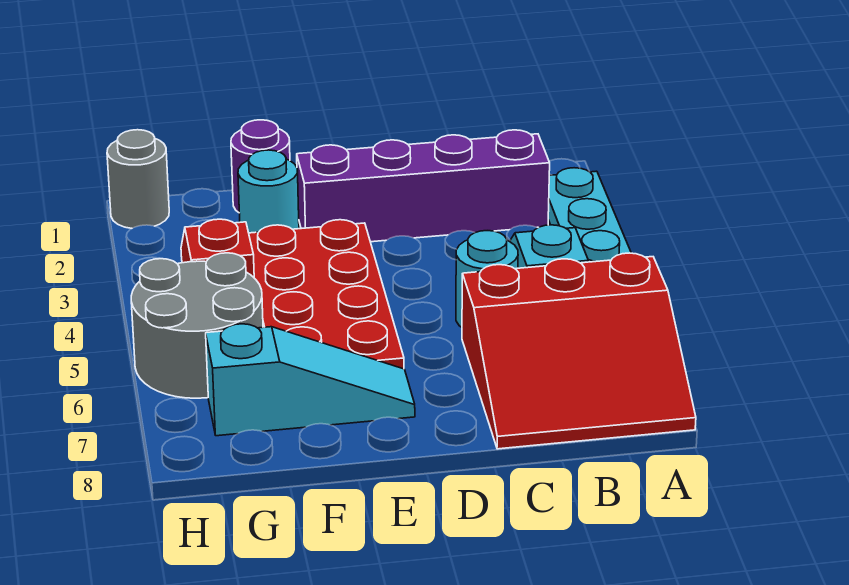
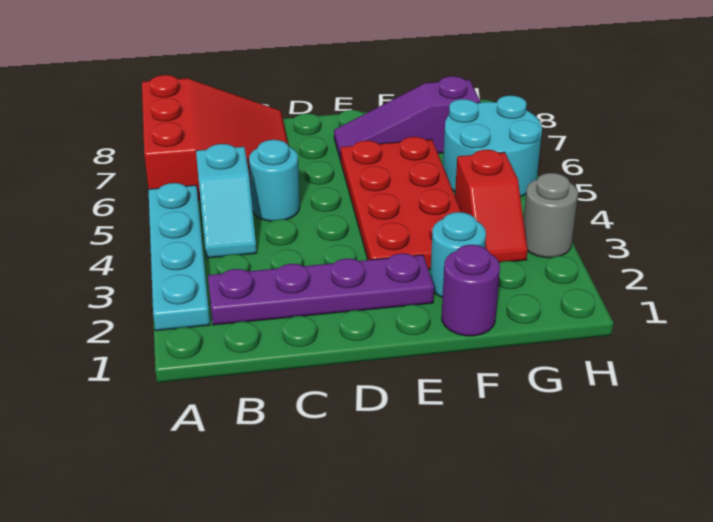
red slope A6:C8 level 1 top 6 -> red slope A6:C8 level 1 top A
purple brick B2:E2 level 1 -> purple plate B2:E2 level 1
cyan slope E7:G7 level 1 top G -> purple slope E7:G7 level 1 top G
grey round brick G5:H6 level 1 -> cyan round brick G5:H6 level 1
grey round brick H1 level 1 -> grey round brick H3 level 1

